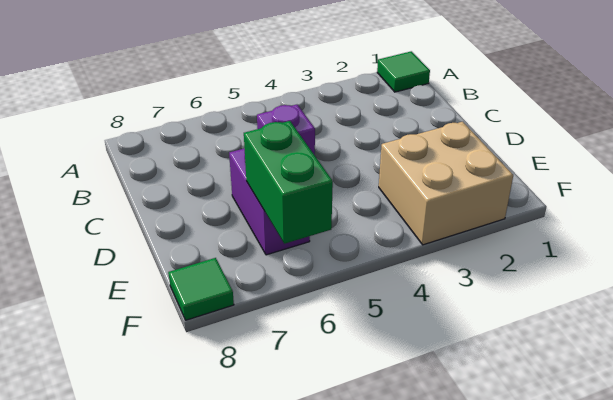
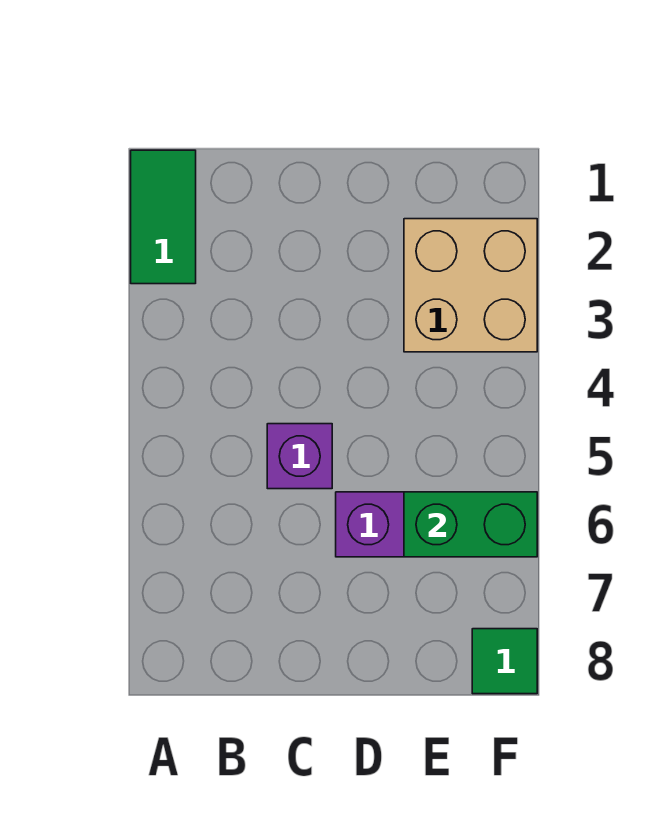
green tile A1 level 1 -> green tile A1:A2 level 1

